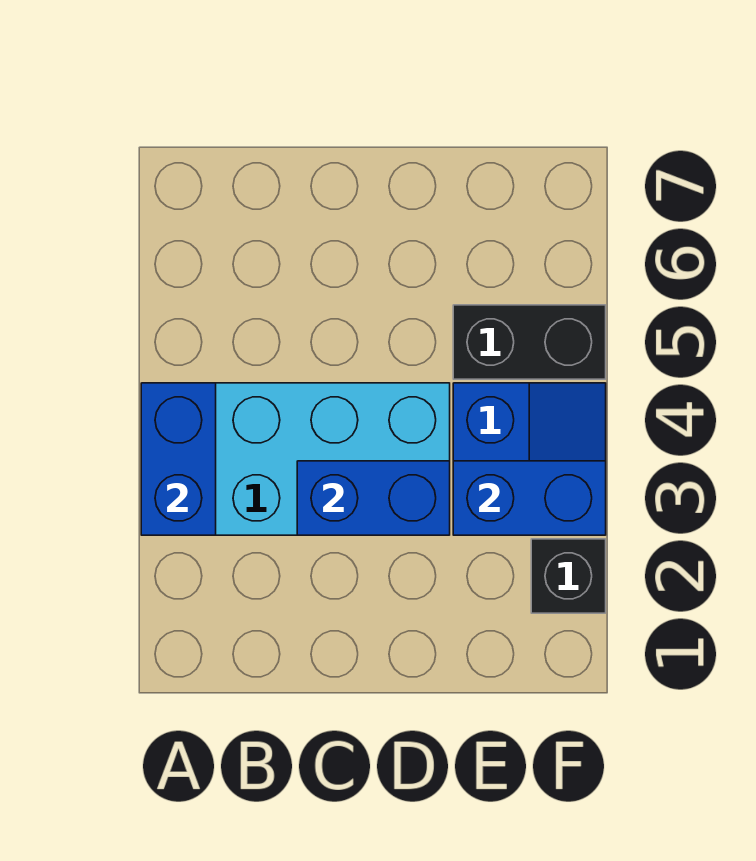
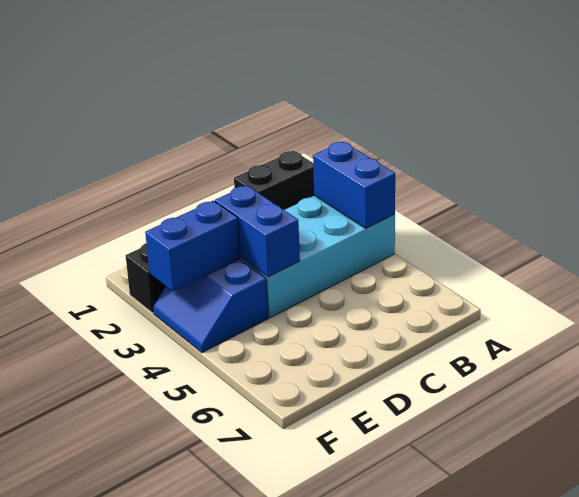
blue brick C3:D3 level 2 -> blue brick D3:D4 level 2
black brick E5:F5 level 1 -> black brick A1:B1 level 1

